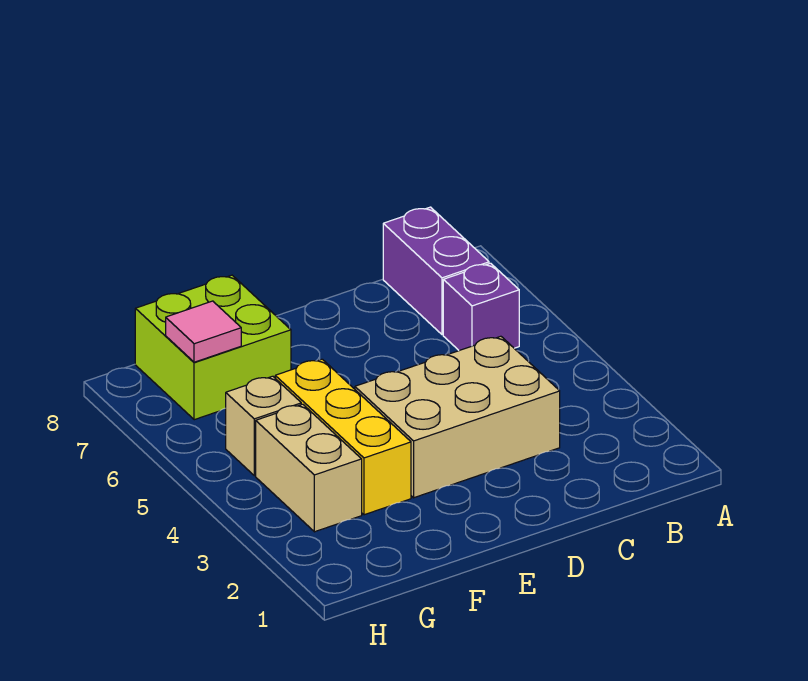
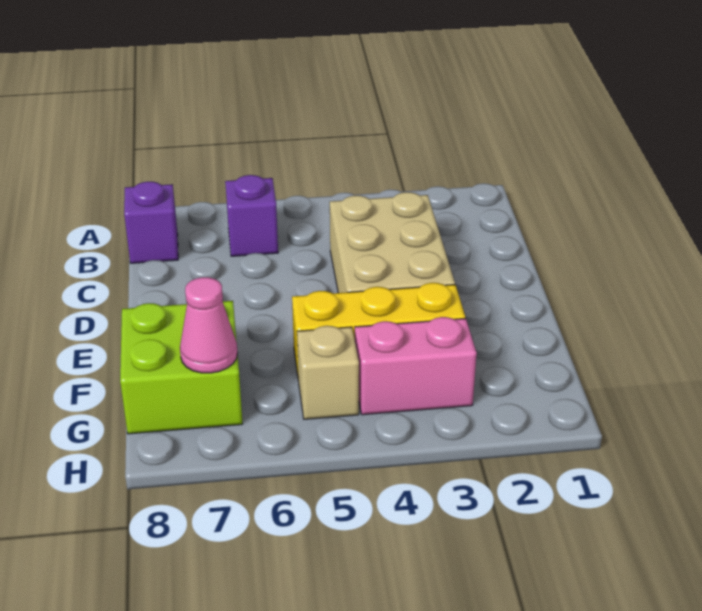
purple brick B7:B8 level 1 -> purple brick B8 level 1
tan brick G3:G4 level 1 -> pink brick G3:G4 level 1
pink tile G7 level 2 -> pink cone G7 level 2

